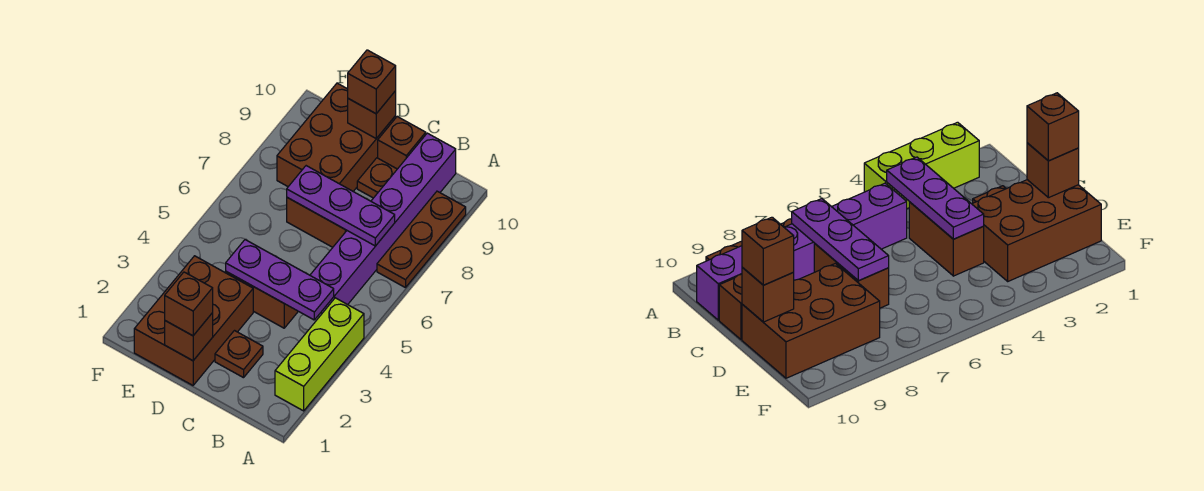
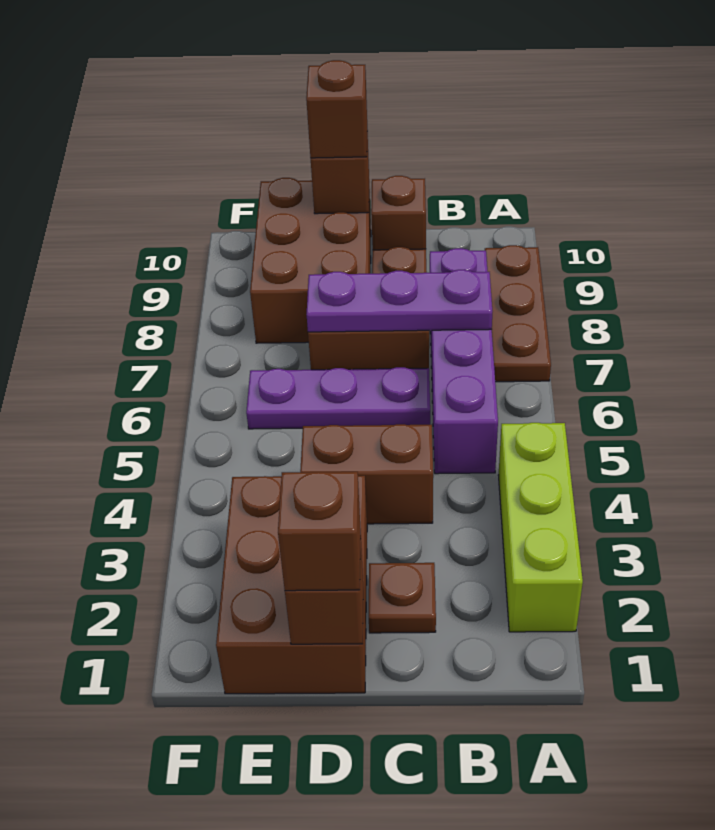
purple plate B4:D4 level 2 -> purple plate C6:E6 level 1
purple brick B5:B10 level 1 -> purple brick B5:B8 level 1

